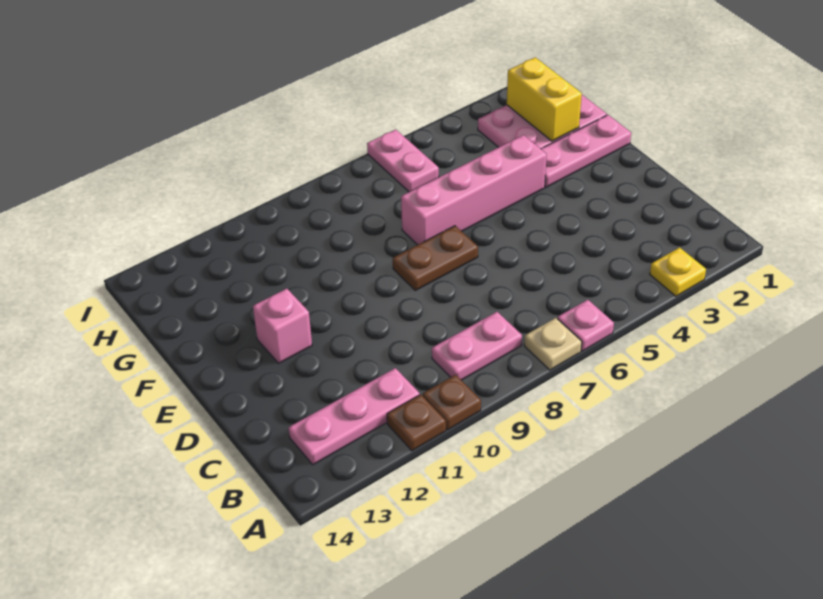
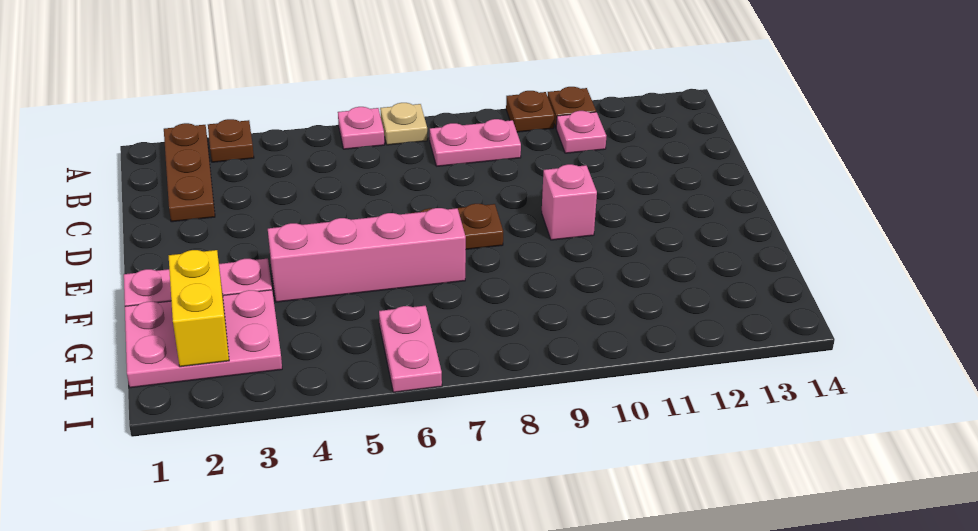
none -> brown plate A2:C2 level 1
yellow plate A3 level 1 -> brown plate A3 level 1
pink plate B11:B13 level 1 -> pink plate B11 level 1
pink brick E12 level 1 -> pink brick E10 level 1

